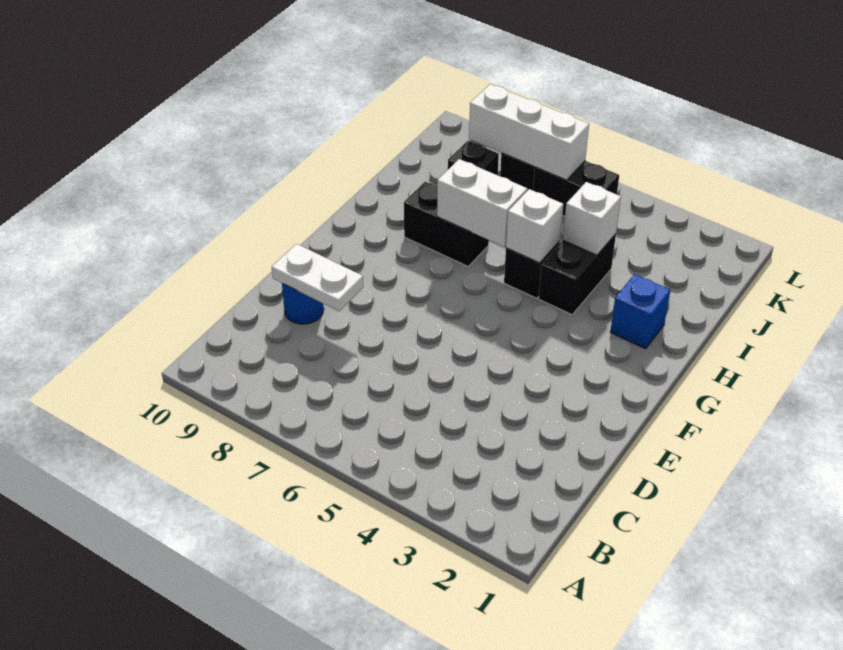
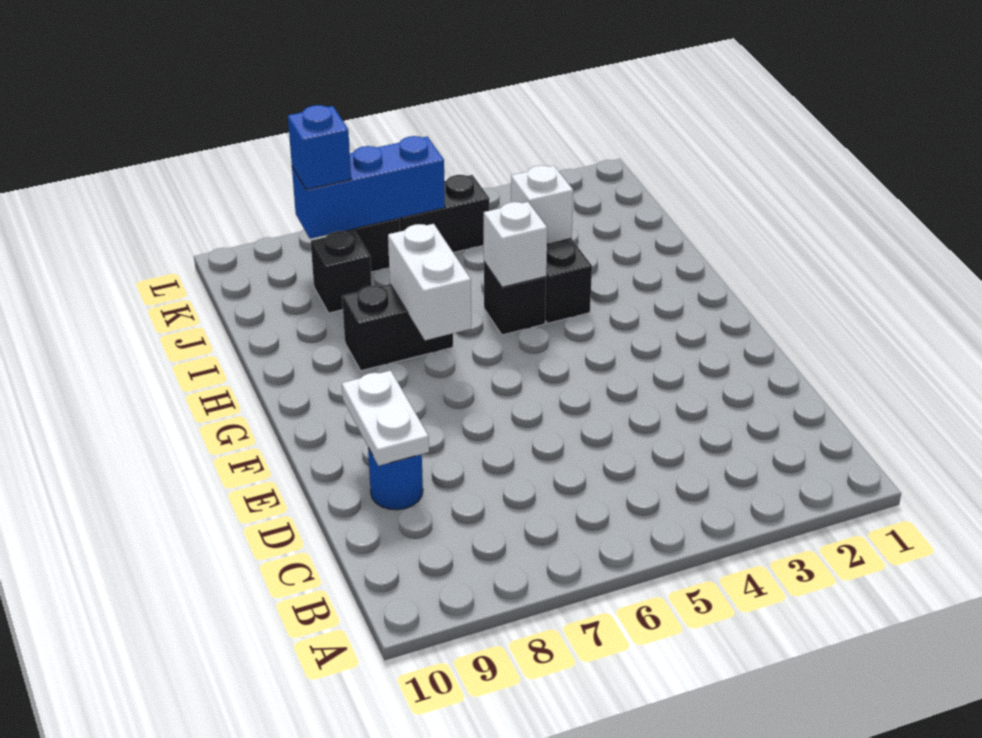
white plate D8:D9 level 2 -> white plate D9:E9 level 2
blue brick H2 level 1 -> blue brick K8 level 3
white brick H6:H7 level 2 -> white brick G7:H7 level 2
white brick K6:K8 level 2 -> blue brick K6:K8 level 2

